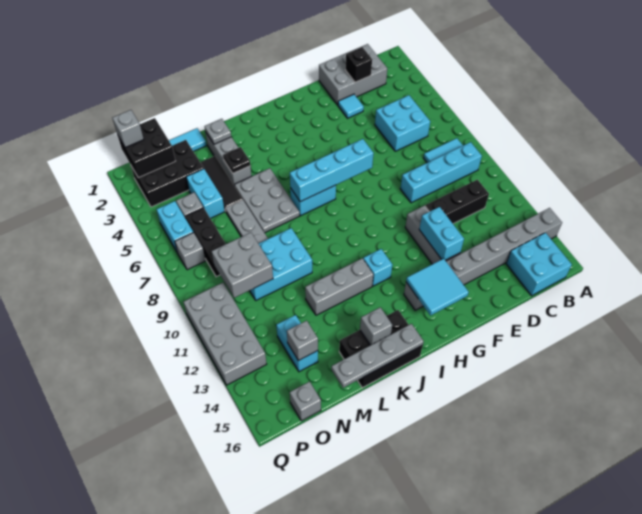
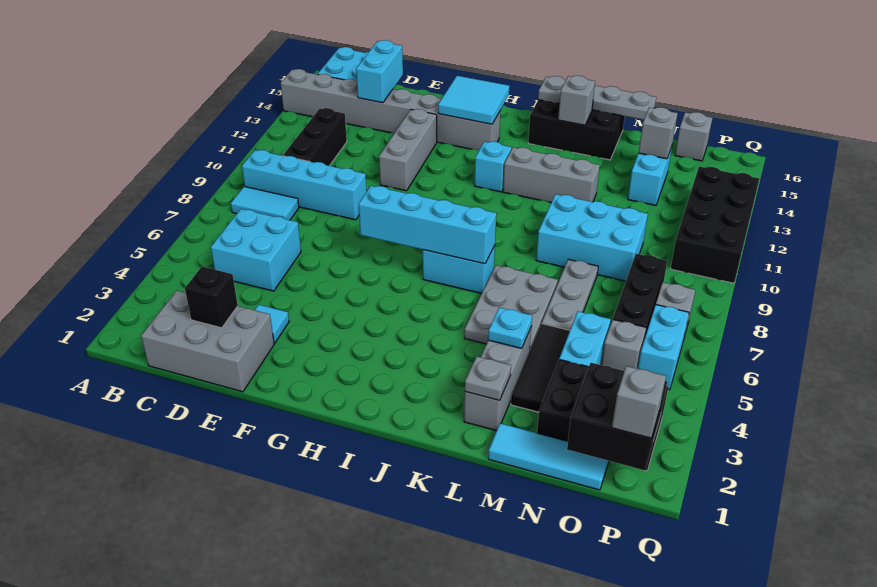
black brick C11:E11 level 1 -> black brick C10:C12 level 1
cyan brick F12:F13 level 2 -> cyan brick D14:D15 level 2
black plate L4 level 2 -> cyan plate L4 level 2
grey brick N9:O10 level 2 -> none
grey brick P10:Q13 level 1 -> black brick P10:Q13 level 1

